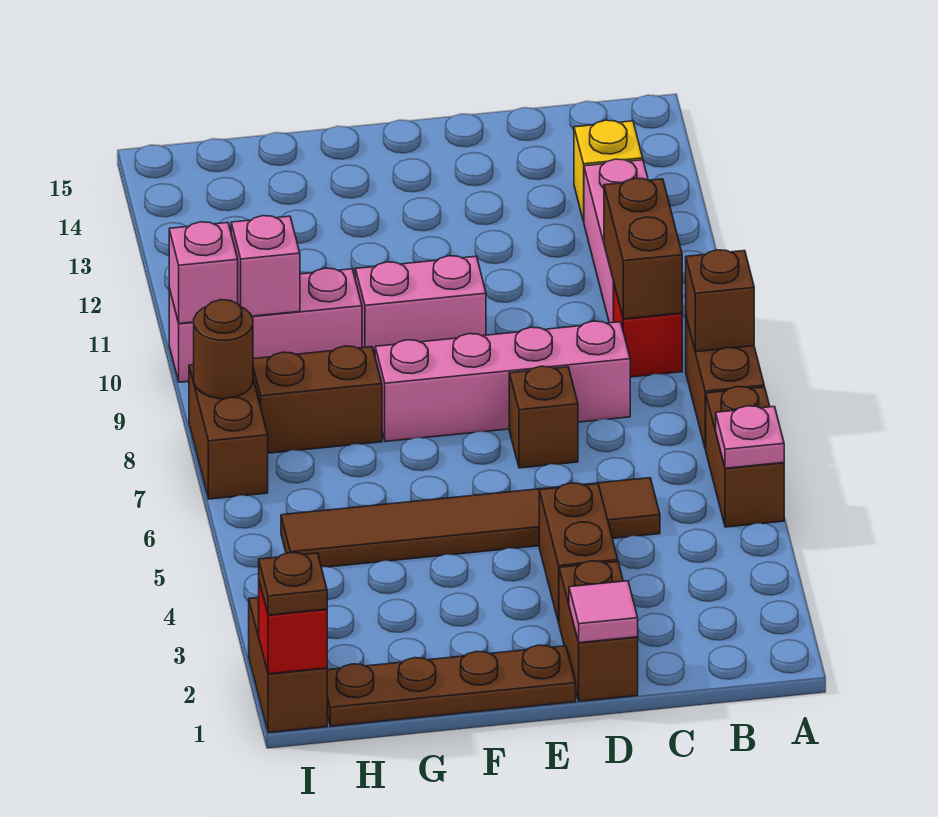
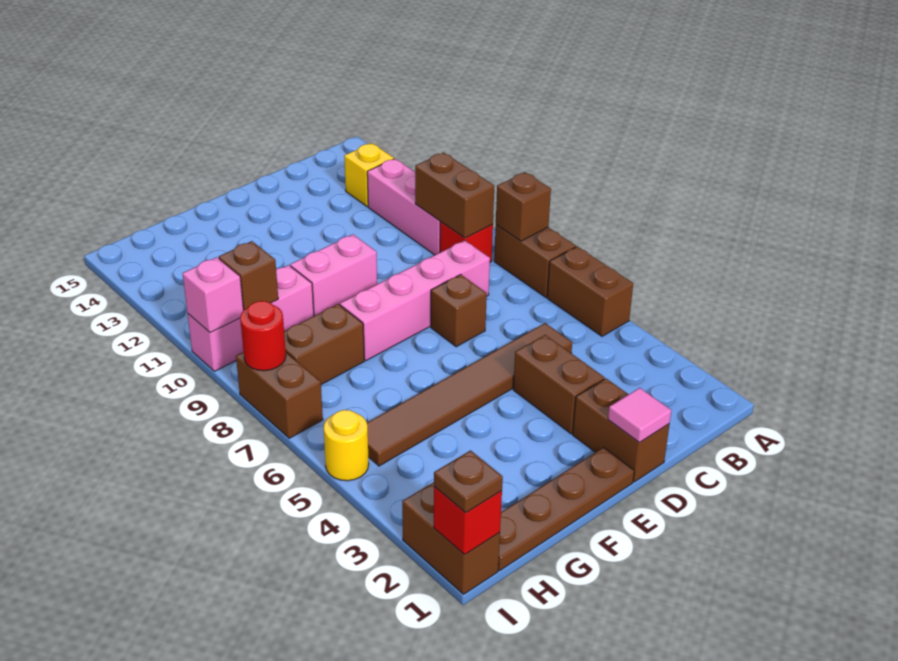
pink plate A5 level 2 -> none
pink brick H10 level 2 -> brown brick H10 level 2
none -> yellow round brick I5 level 1
brown round brick I8 level 2 -> red round brick I8 level 2

